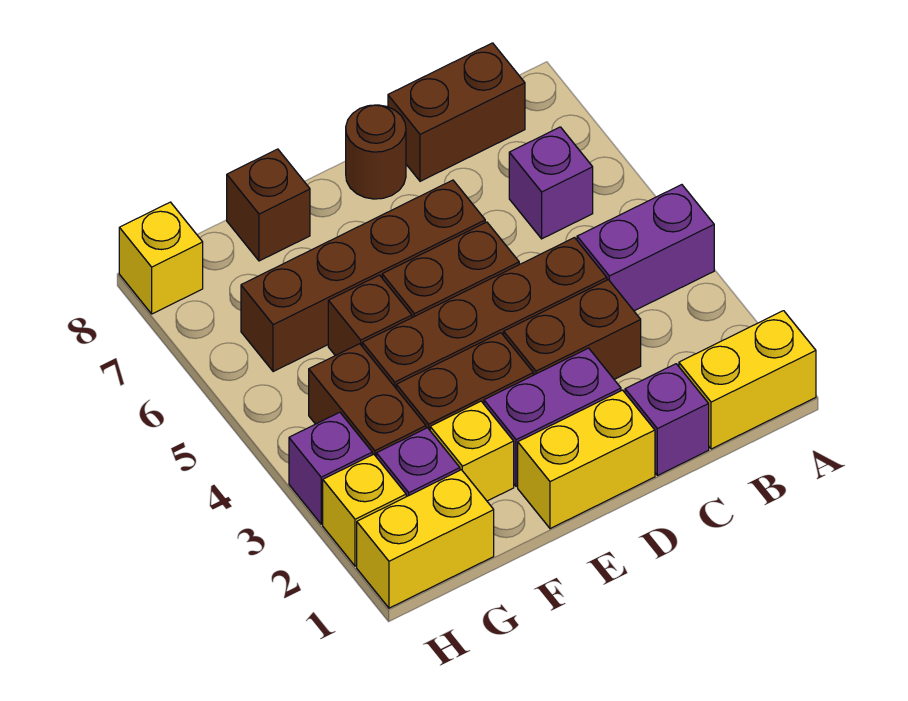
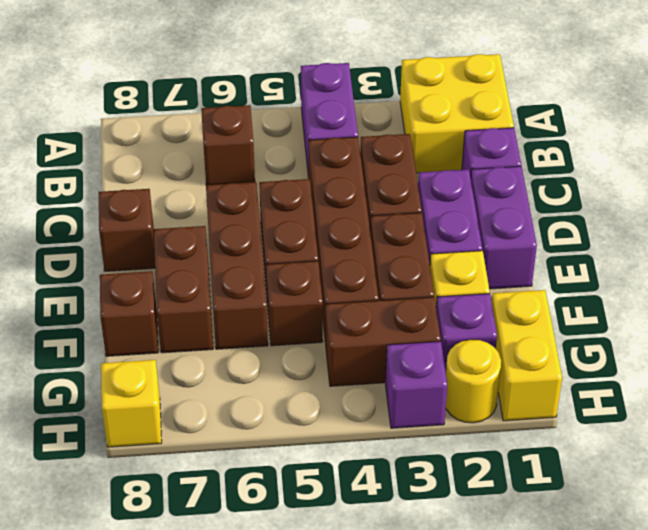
yellow brick A1:B1 level 1 -> yellow brick A1:B2 level 1
purple brick B6 level 1 -> brown brick B6 level 1
brown brick B8:C8 level 1 -> brown brick E7:F7 level 1
yellow brick D1:E1 level 1 -> purple brick D1:E1 level 1
brown brick D6:G6 level 1 -> brown brick D6:F6 level 1
brown round brick D8 level 1 -> brown brick D8 level 1
yellow brick H2 level 1 -> yellow round brick H2 level 1

